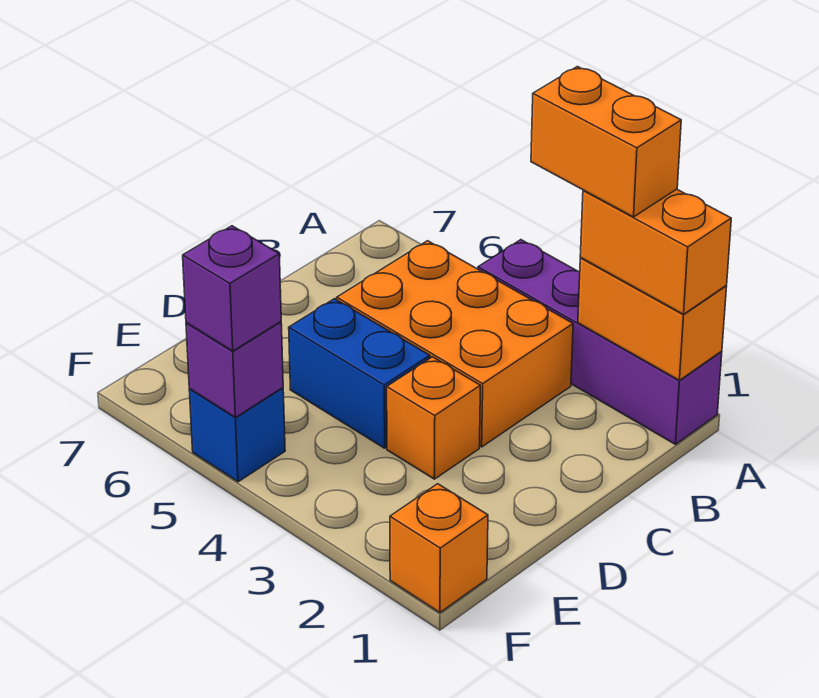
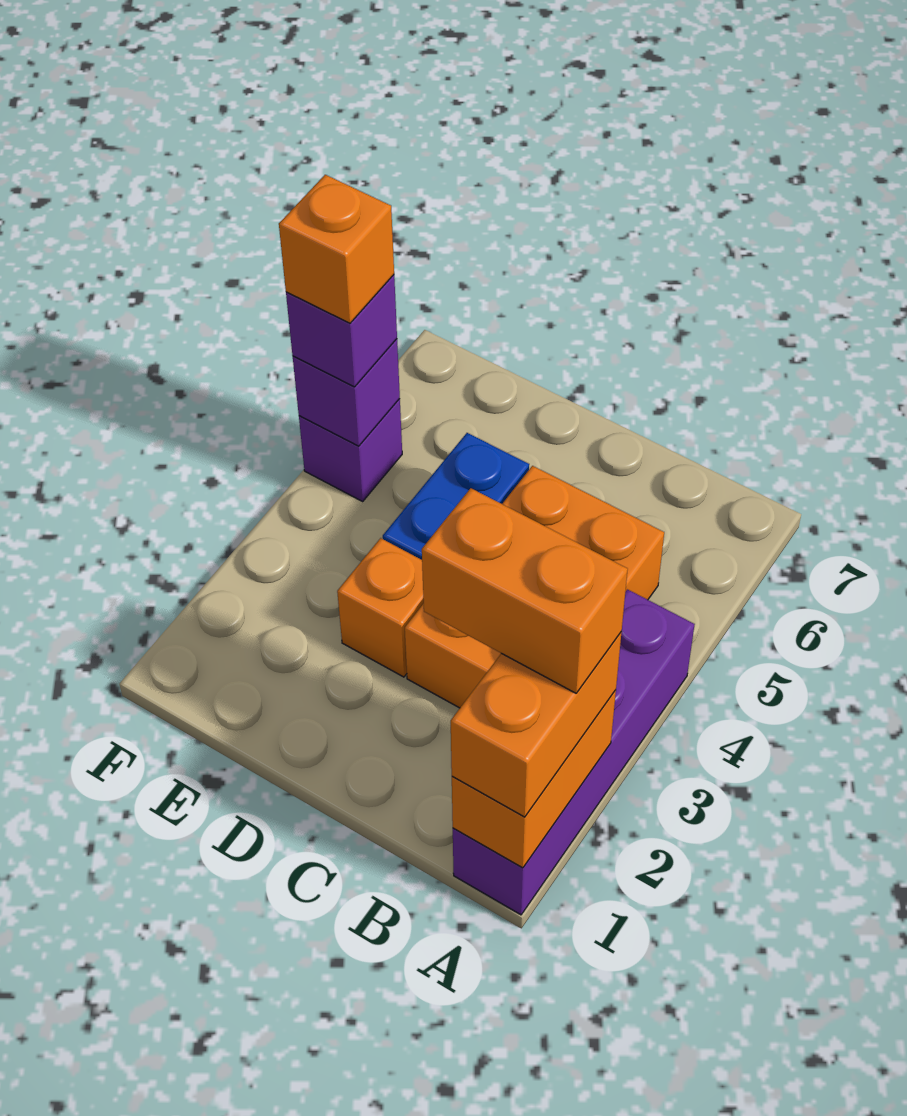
orange brick A2:A3 level 4 -> orange brick A2:B2 level 4
orange brick F1 level 1 -> orange brick F5 level 4
blue brick F5 level 1 -> purple brick F5 level 1

